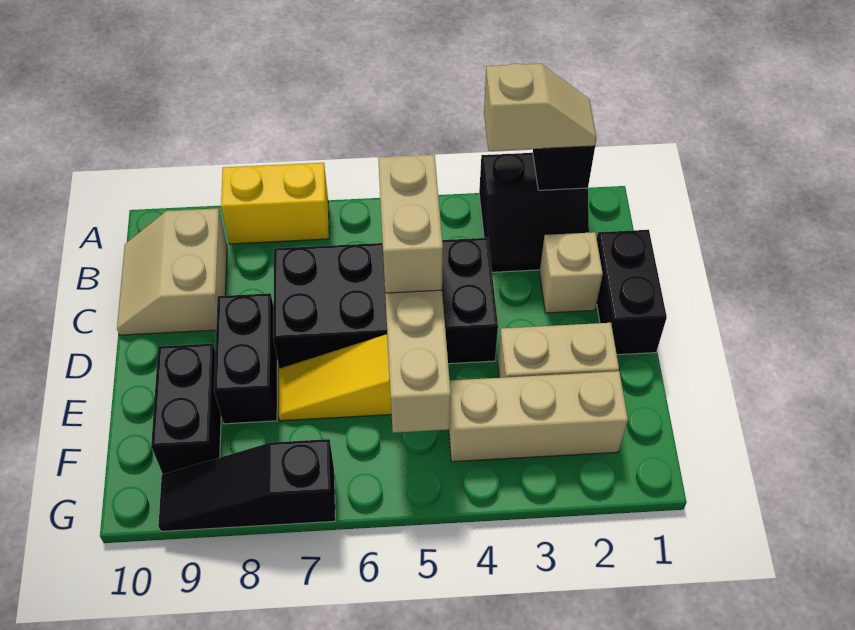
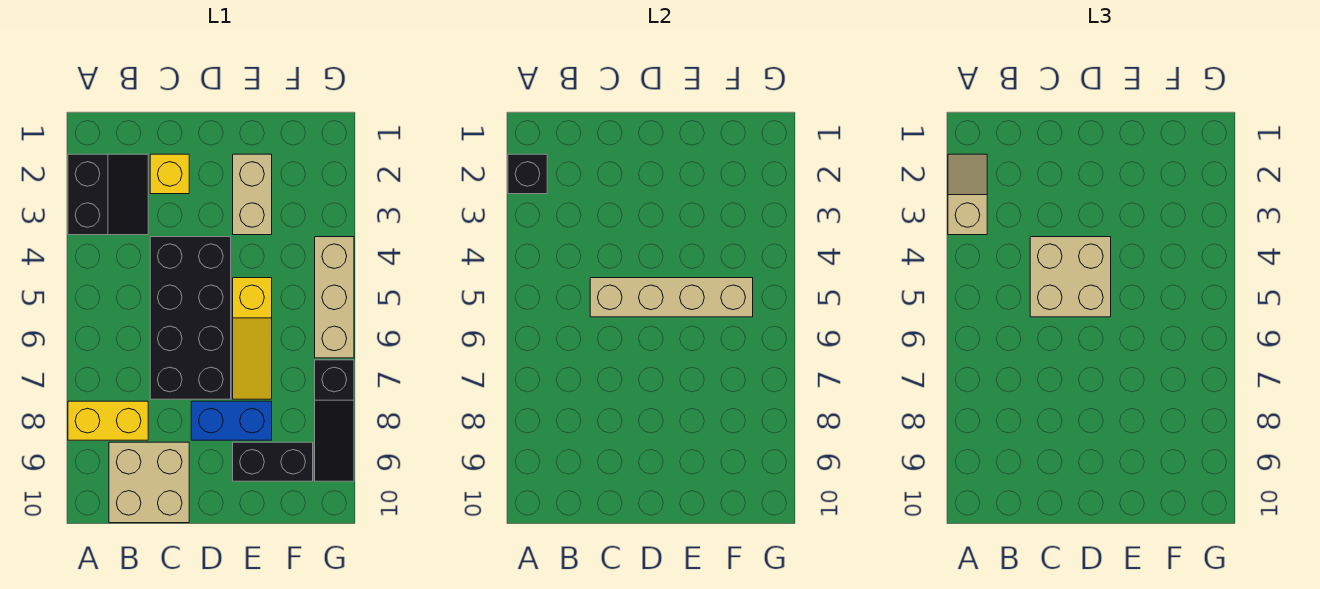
yellow brick A7:A8 level 1 -> yellow brick A8:B8 level 1
tan slope B9:C10 level 1 top 9 -> tan brick B9:C10 level 1
black brick C1:D1 level 1 -> none
tan brick C2 level 1 -> yellow brick C2 level 1
tan brick C5:D5 level 3 -> tan brick C4:D5 level 3
black brick D8:E8 level 1 -> blue brick D8:E8 level 1
tan brick F2:F4 level 1 -> tan brick G4:G6 level 1

